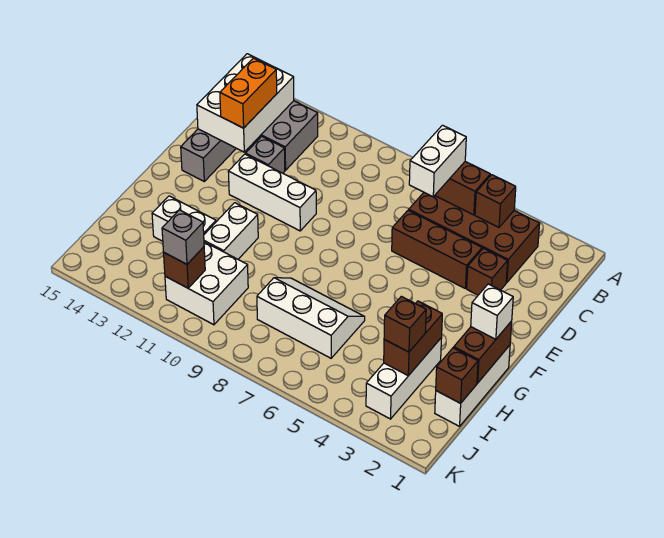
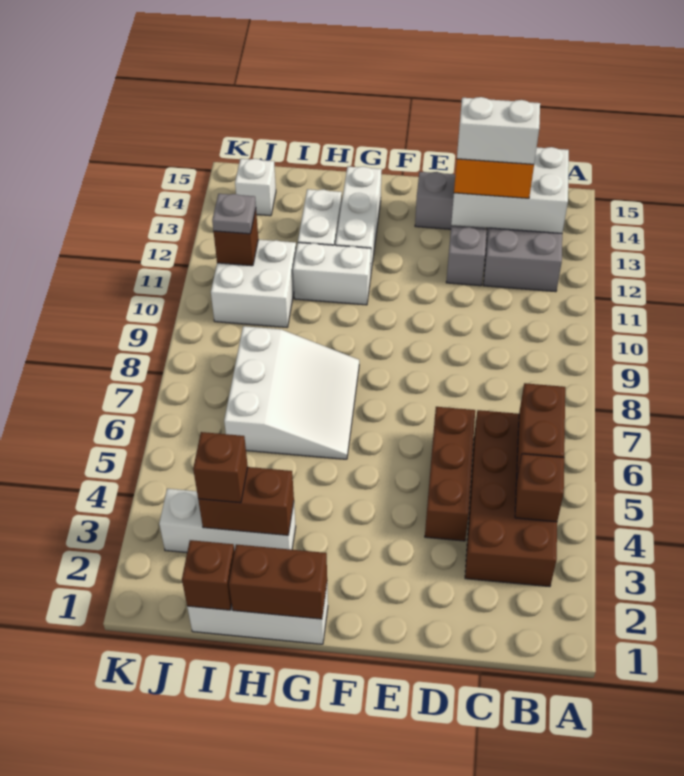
white brick B6:C6 level 3 -> white brick C13:D13 level 4
brown brick D3 level 1 -> none
white brick E10:E12 level 1 -> white brick G12:G14 level 1
white brick G1 level 3 -> white brick J14 level 1
white slope H6:I8 level 1 top I -> white slope G6:I8 level 1 top I
grey brick J11 level 3 -> grey plate J11 level 3

